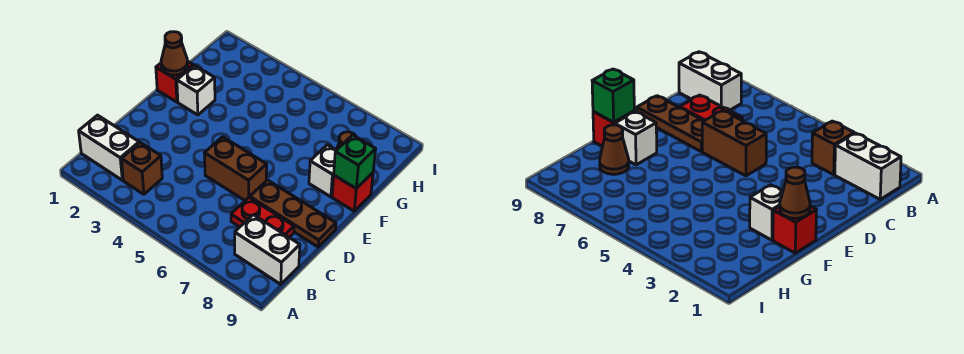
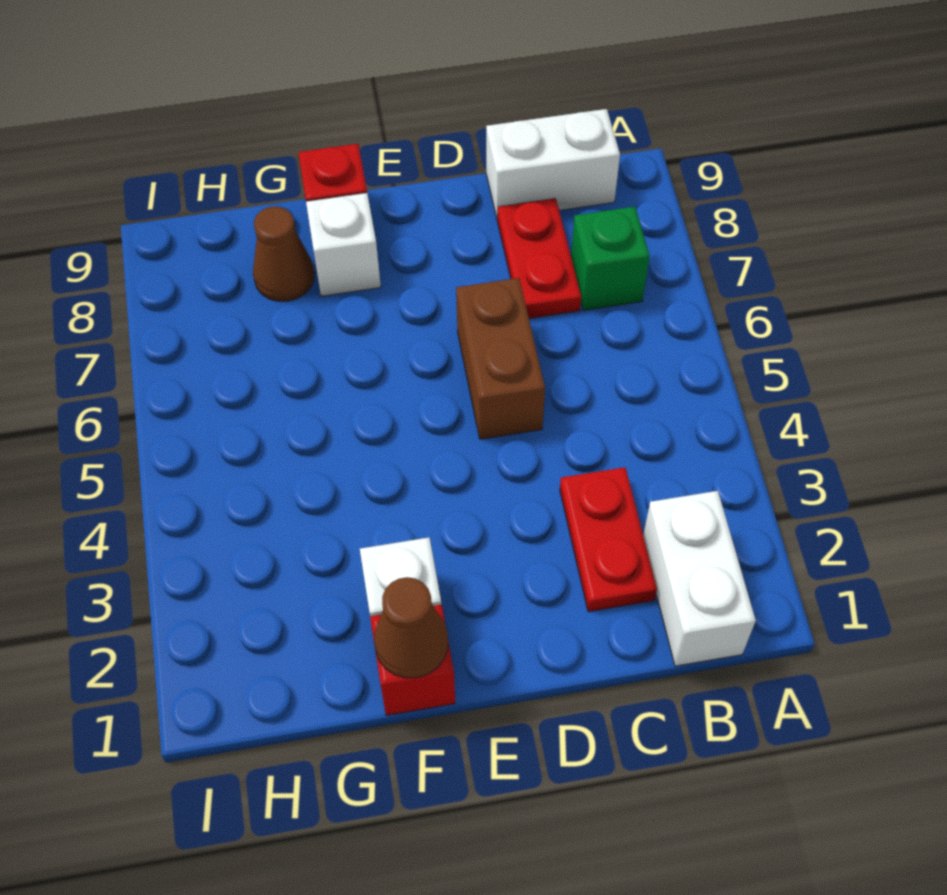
brown brick B3 level 1 -> none
white brick B8:B9 level 1 -> white brick B9:C9 level 1
none -> red plate C2:C3 level 1
brown plate D7:D9 level 1 -> none
green brick F9 level 2 -> green brick B7 level 1

